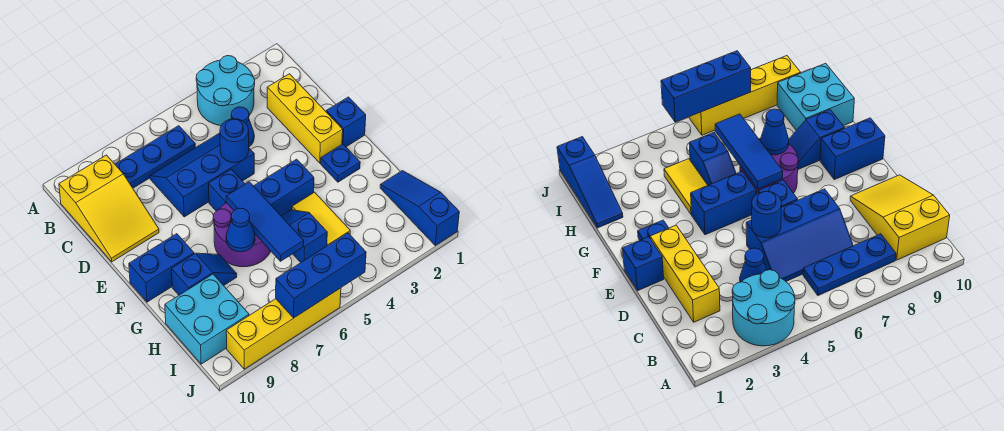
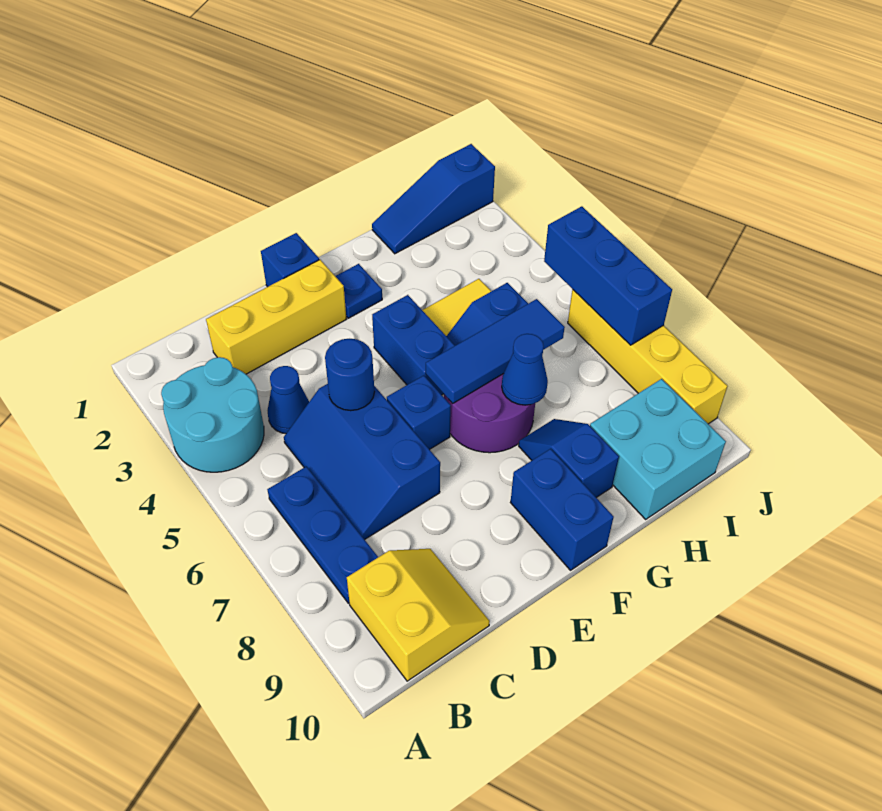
yellow slope B9:D10 level 1 top B -> yellow slope B9:C10 level 1 top B

